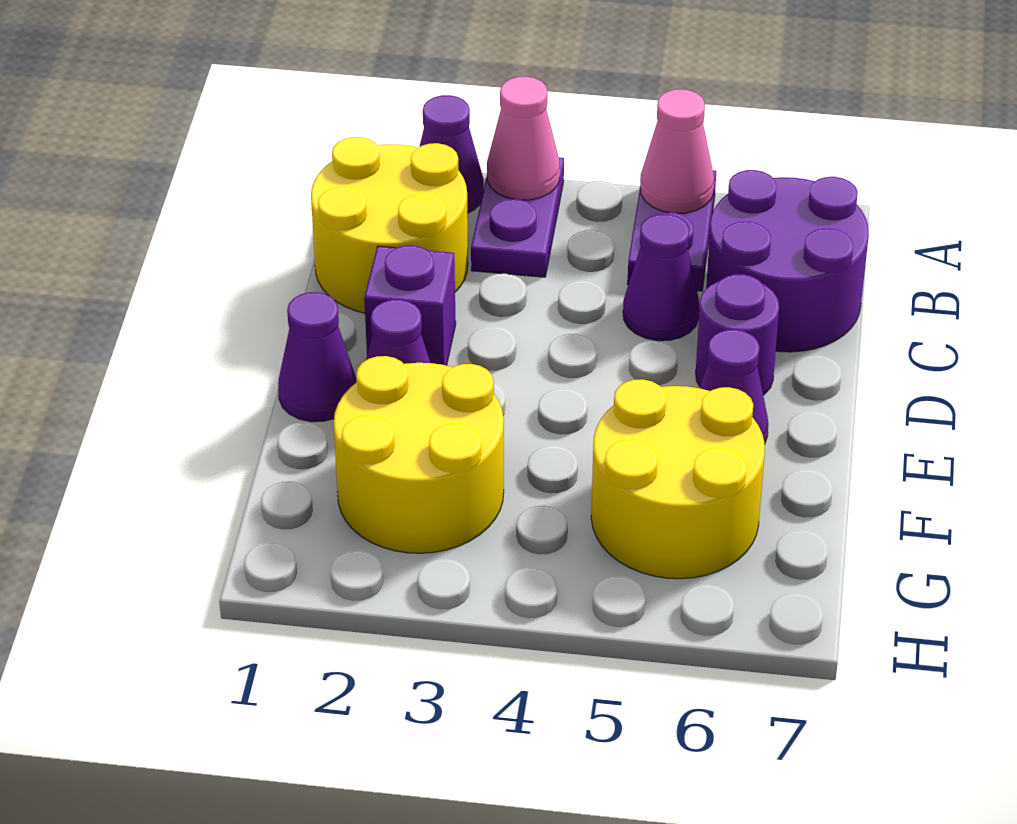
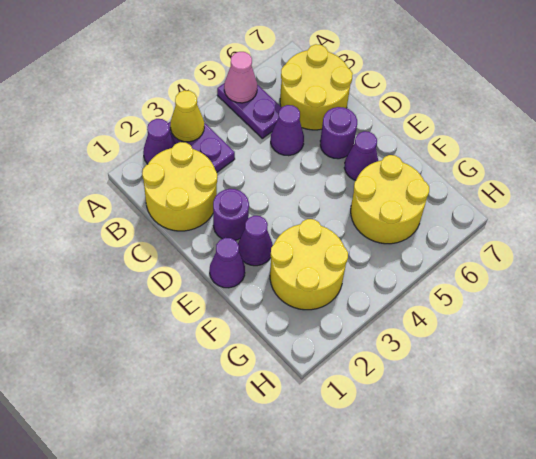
pink cone A3 level 2 -> yellow cone A3 level 2
purple round brick B6:C7 level 1 -> yellow round brick B6:C7 level 1
purple brick D2 level 1 -> purple round brick D2 level 1

